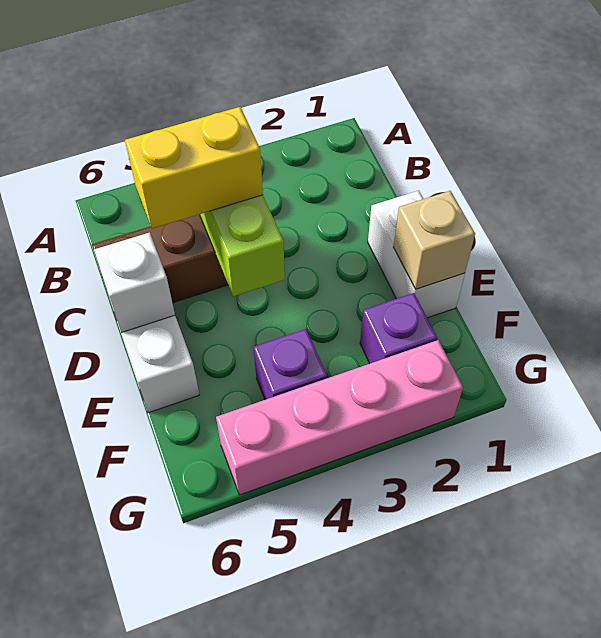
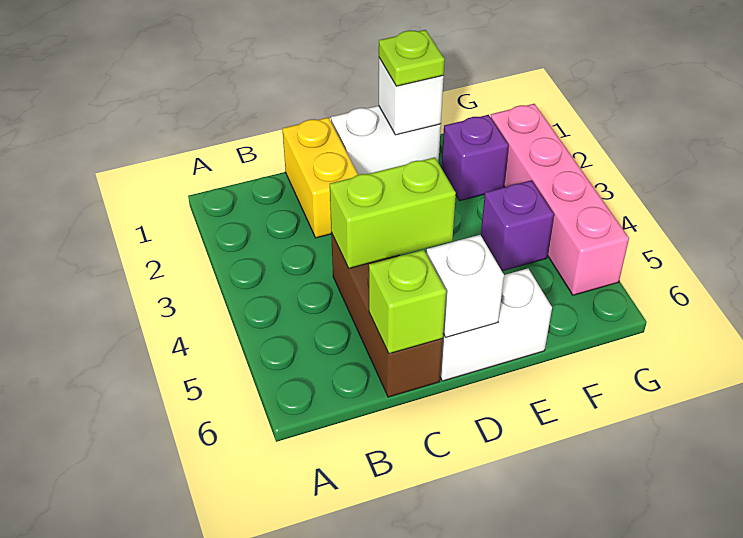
yellow brick C4:C5 level 3 -> yellow brick C1:C2 level 1
none -> lime brick C6 level 2
tan brick E1 level 2 -> white brick E1 level 2
none -> lime plate E1 level 3

